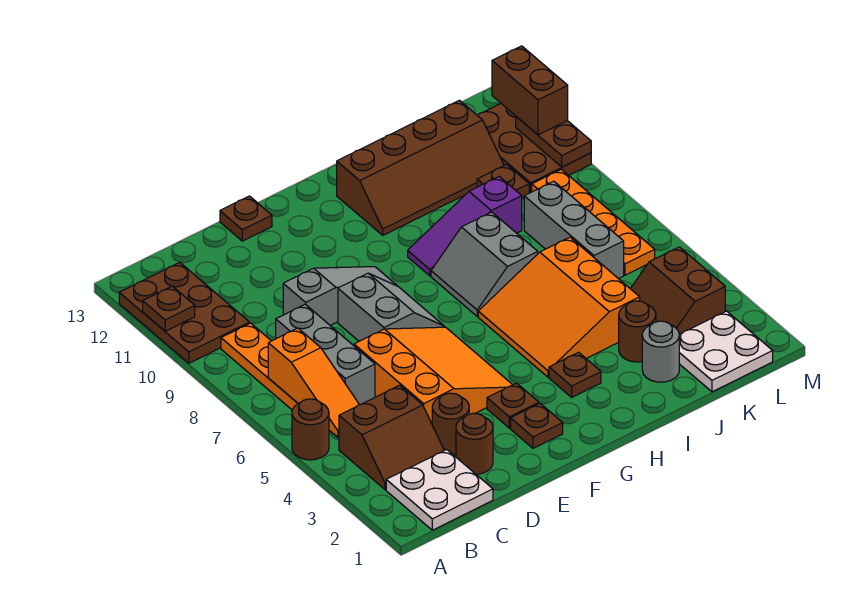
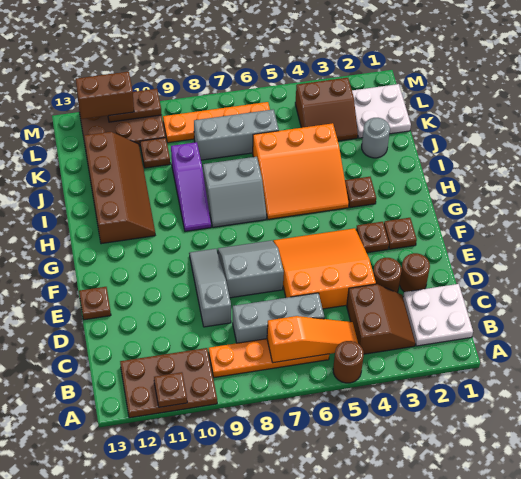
brown round brick J3 level 1 -> none

